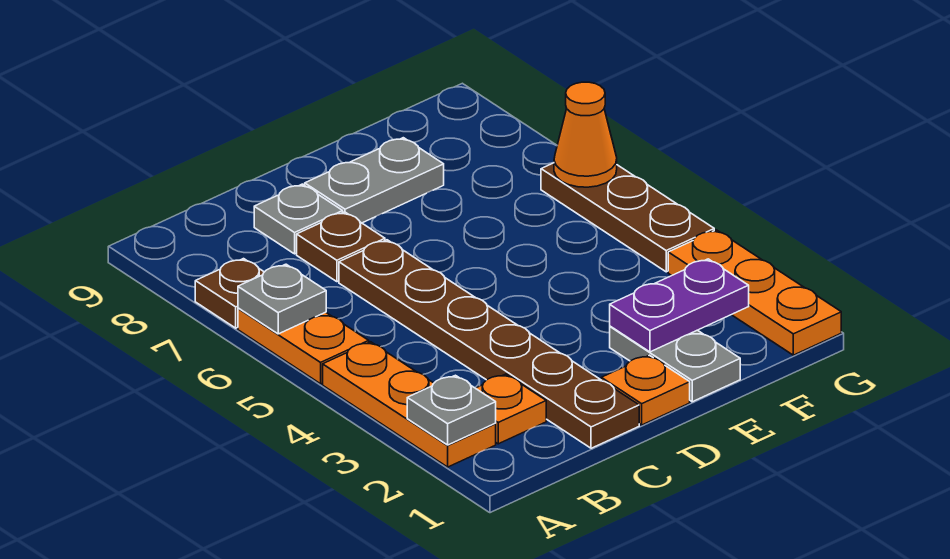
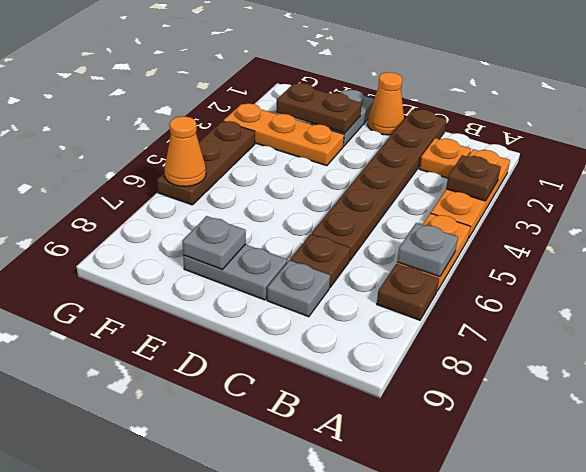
grey plate A2 level 2 -> grey plate E8 level 2
none -> brown plate A3 level 2
orange plate D1 level 1 -> orange cone D1 level 1
purple plate E2:F2 level 2 -> brown plate E2:F2 level 2
orange plate G1:G3 level 1 -> orange plate E3:G3 level 1

